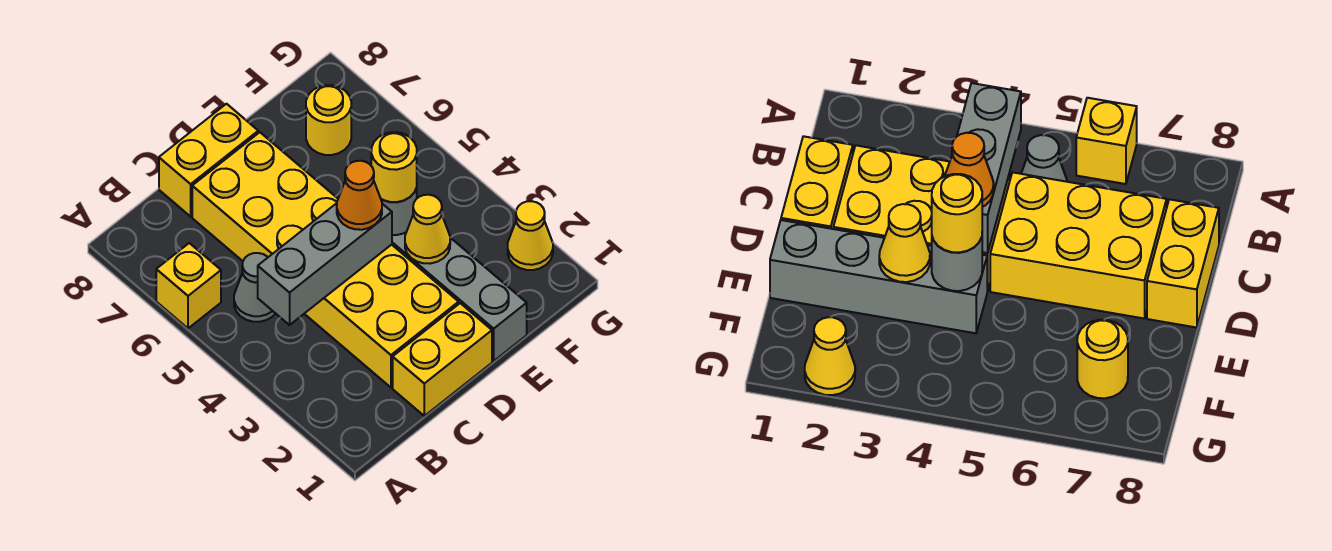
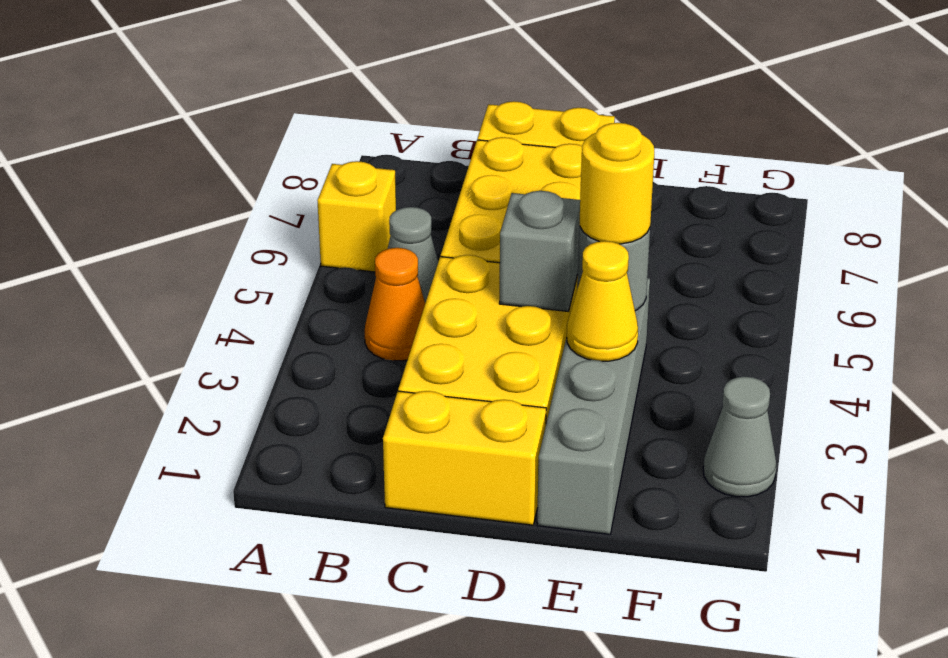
grey brick B4:D4 level 2 -> grey brick D4 level 2
orange cone D4 level 3 -> orange cone B4 level 1
yellow round brick F7 level 1 -> none
yellow cone G2 level 1 -> grey cone G2 level 1

